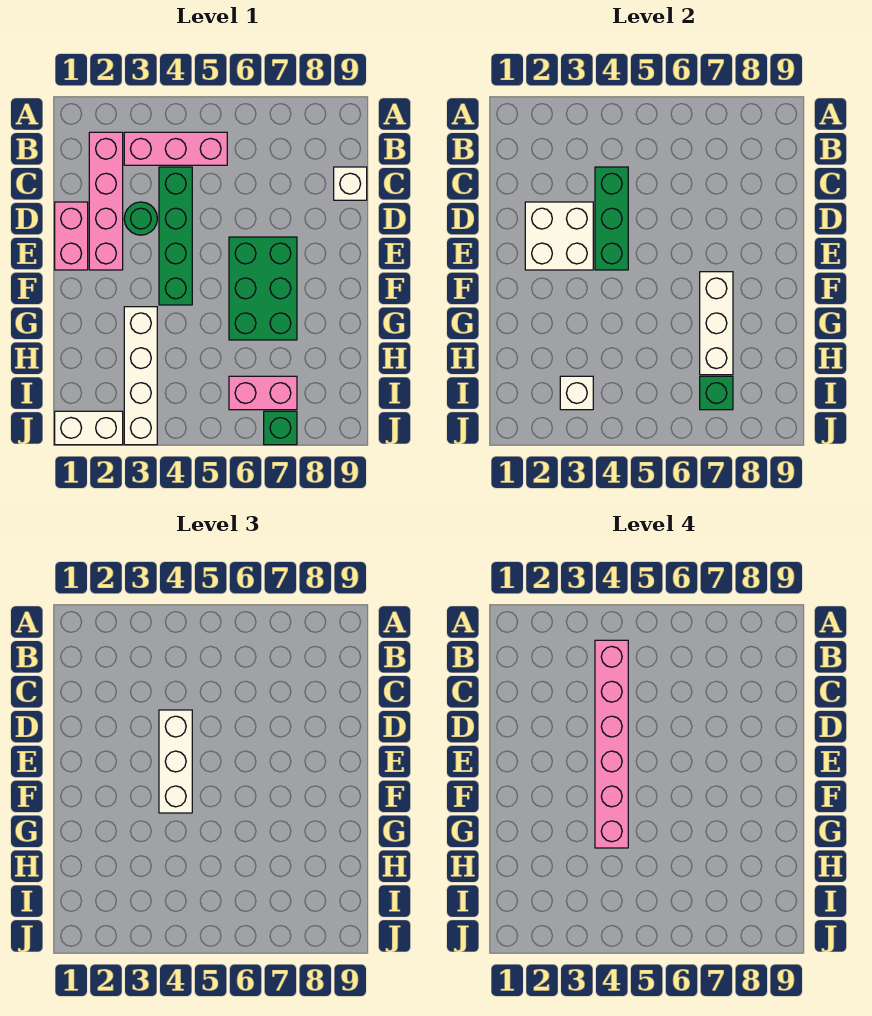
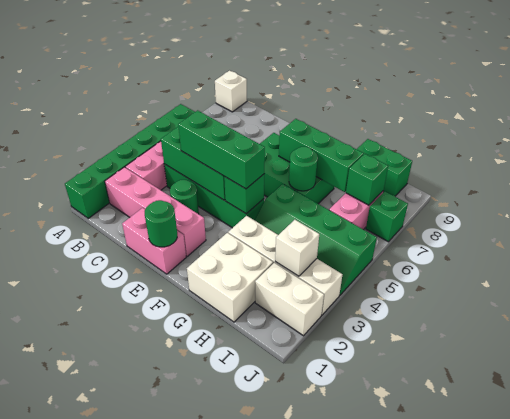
none -> green brick A1:A6 level 1
pink brick B4:G4 level 4 -> none
white brick C9 level 1 -> white brick A9 level 1
white brick D2:E3 level 2 -> white brick G1:H2 level 1
white brick D4:F4 level 3 -> green brick D4:F4 level 3
none -> green round brick E1 level 2
none -> green brick F4 level 2
white brick F7:H7 level 2 -> green brick F7:H7 level 2
none -> green slope G4:J5 level 1 top 5
none -> green round brick G6 level 2
none -> green brick H9:I9 level 1
white brick J1:J2 level 1 -> white brick I2:J2 level 1

